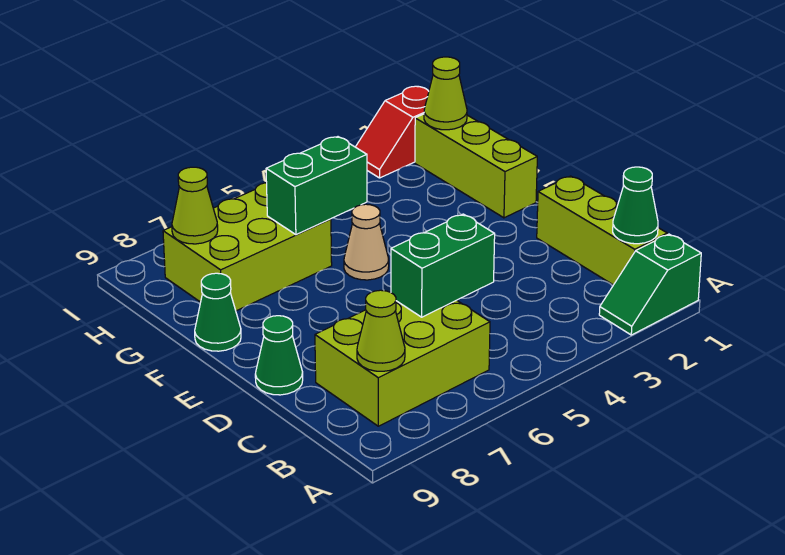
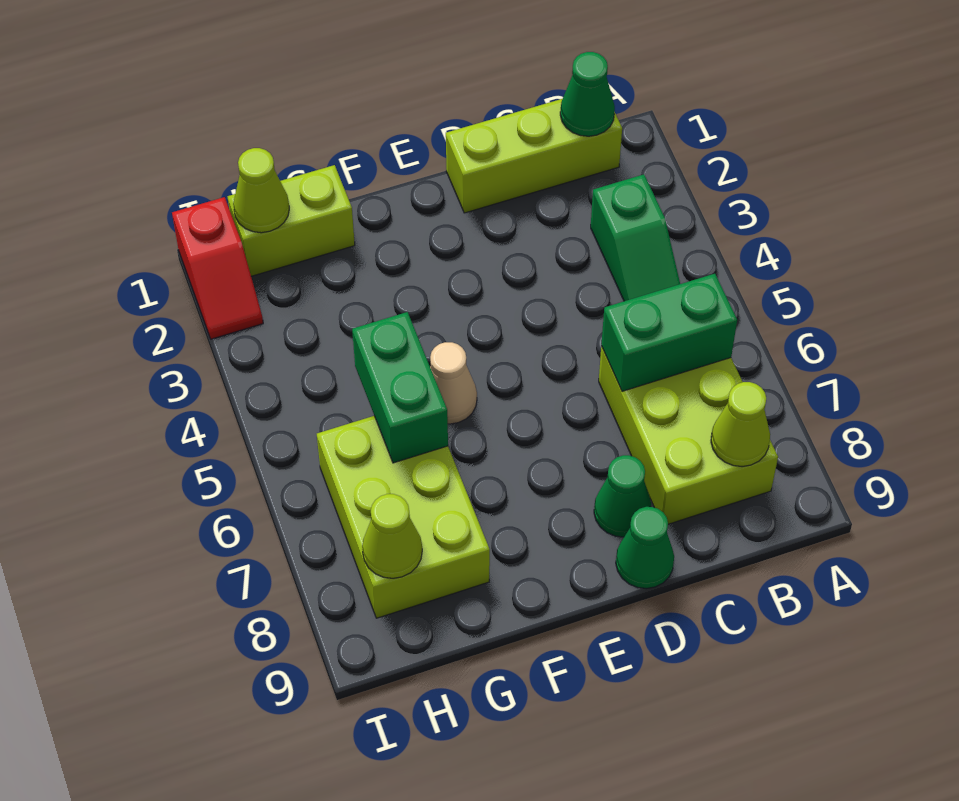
green slope A1:A2 level 1 top 1 -> green slope B3:B4 level 1 top 3
green brick C5:C6 level 2 -> green brick B6:C6 level 2
lime brick F1:H1 level 1 -> lime brick G1:H1 level 1
green cone F9 level 1 -> green cone D8 level 1

